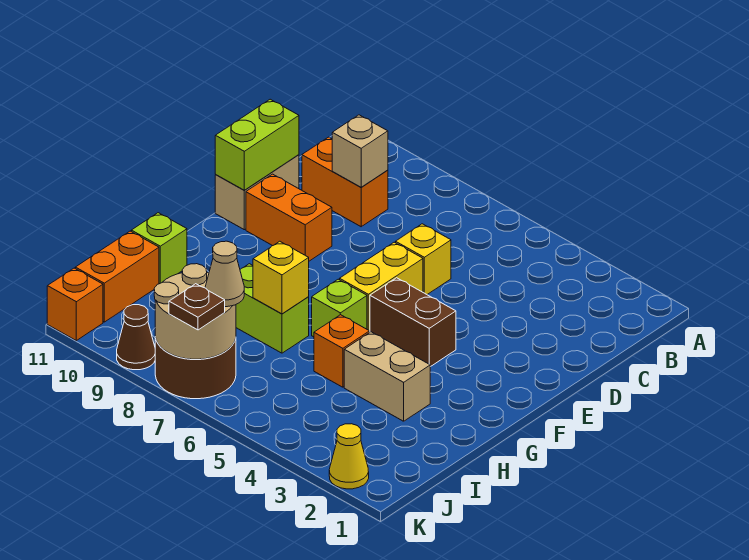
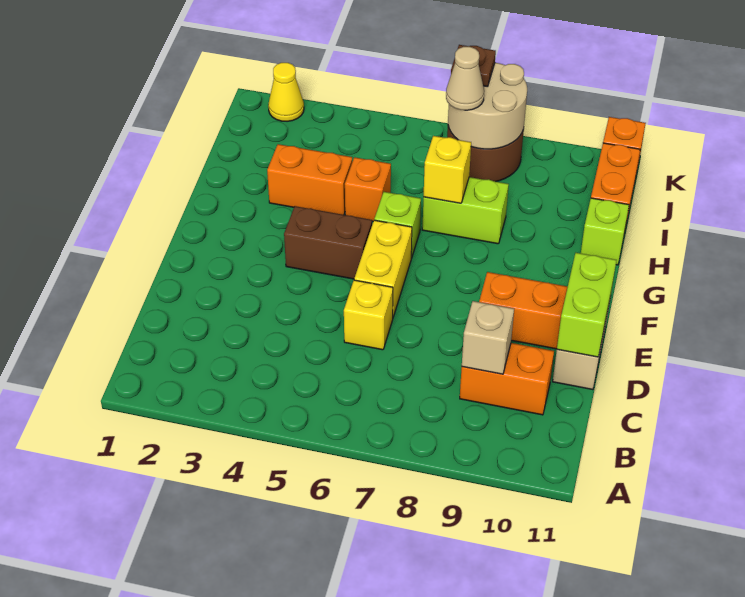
tan brick H3:H4 level 1 -> orange brick H3:H4 level 1
brown cone K9 level 1 -> none

